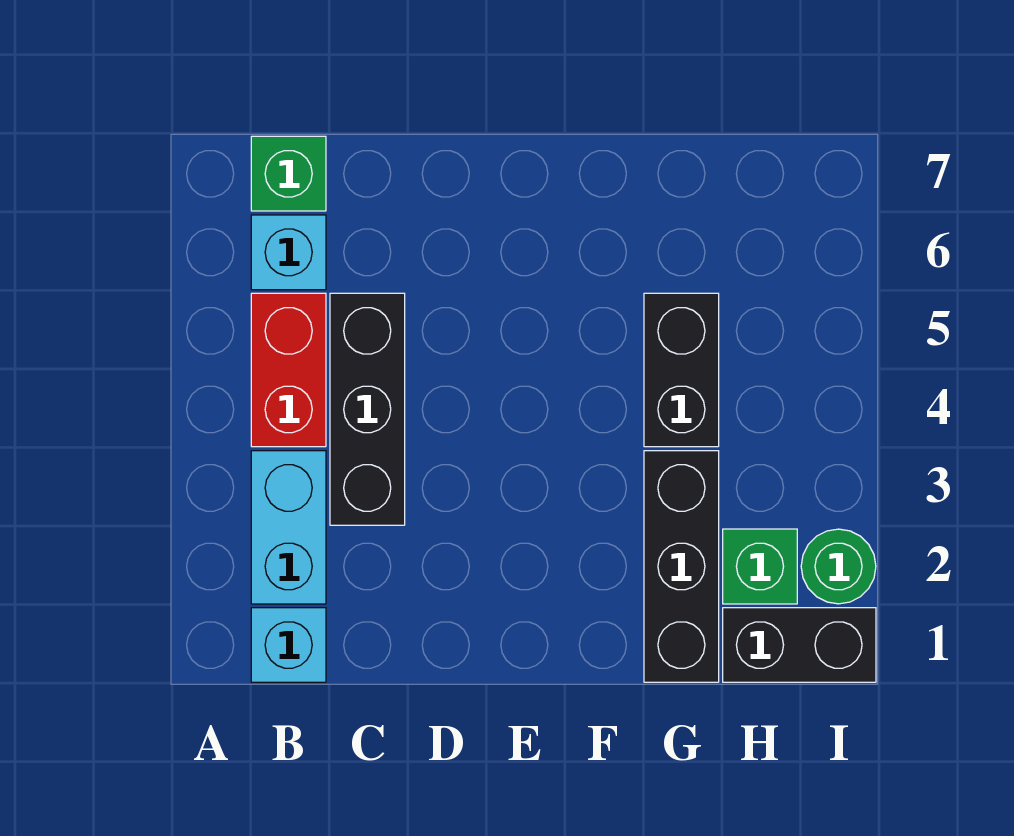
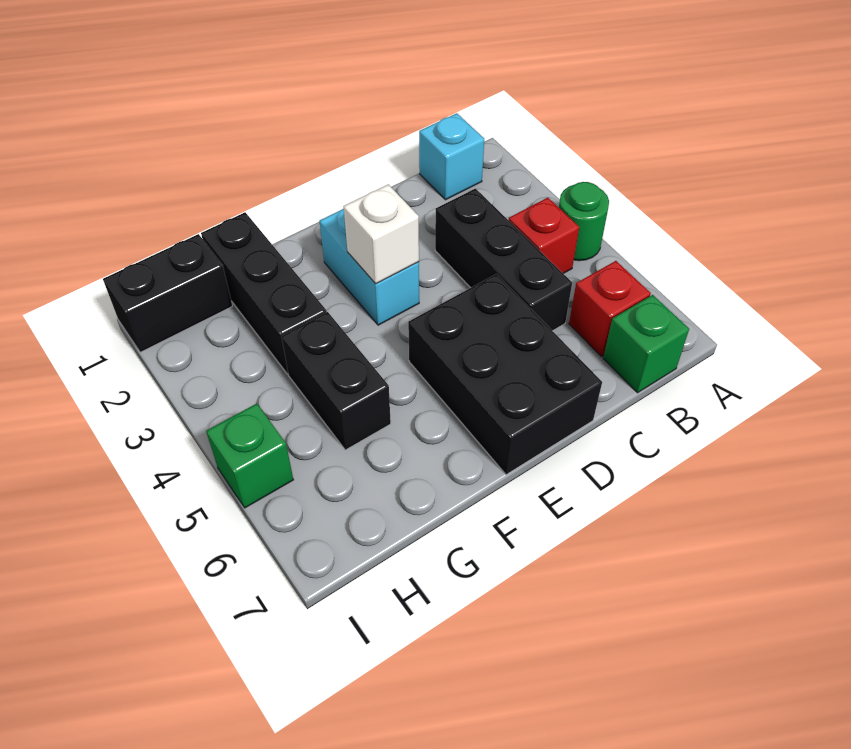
cyan brick B2:B3 level 1 -> cyan brick E2:E3 level 1
red brick B4:B5 level 1 -> red brick B4 level 1
cyan brick B6 level 1 -> red brick B6 level 1
none -> black brick D5:E7 level 1
none -> white brick E3 level 2
green brick H2 level 1 -> green brick I5 level 1
green round brick I2 level 1 -> green round brick A4 level 1

